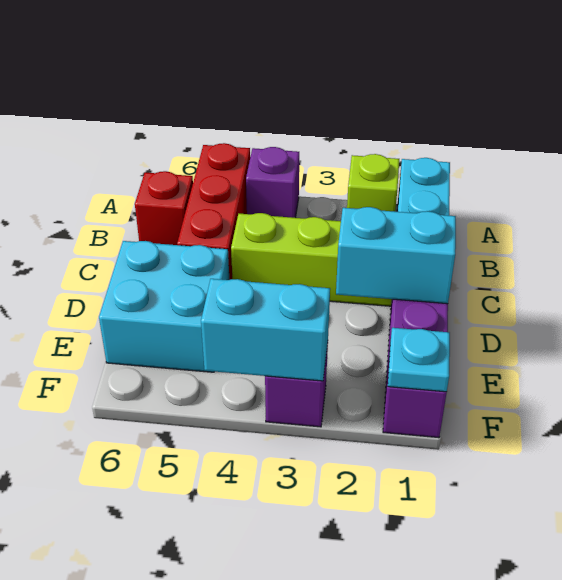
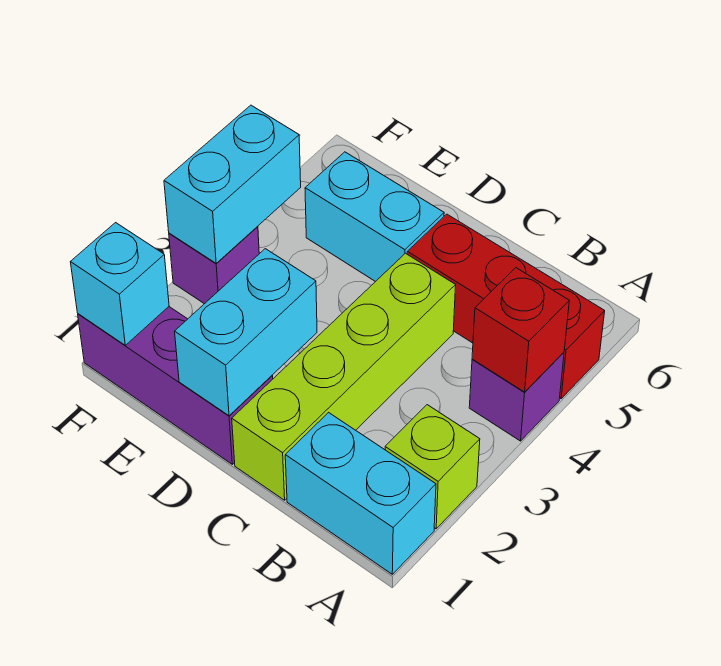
red brick B6 level 1 -> red brick A4 level 2
cyan brick D5:E6 level 1 -> cyan brick D5:E5 level 1
cyan plate F1 level 2 -> cyan brick F1 level 2

